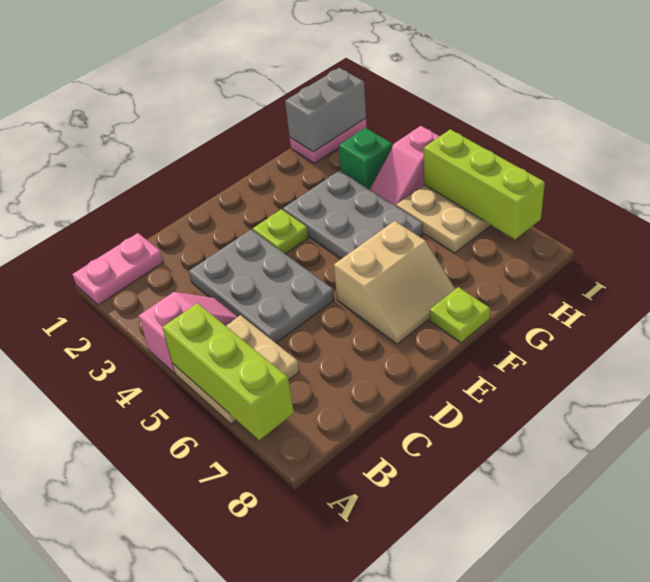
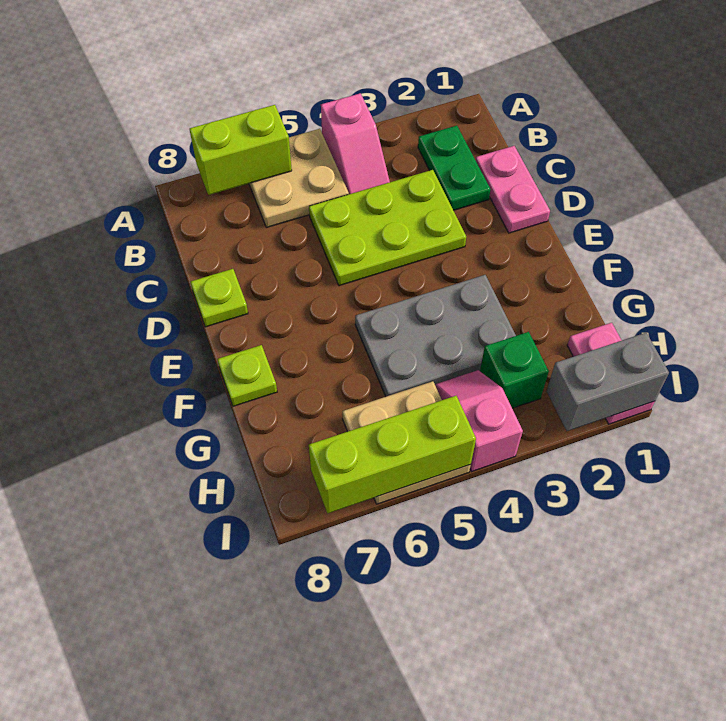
pink plate A1:B1 level 1 -> pink plate C1:D1 level 1
lime brick A5:A7 level 2 -> lime brick A6:A7 level 2
none -> green plate B2:C2 level 1
grey plate C3:D5 level 1 -> lime plate C3:D5 level 1
lime plate E3 level 1 -> lime plate D8 level 1
tan slope E6:F7 level 1 top 6 -> none
grey brick H1:I1 level 2 -> grey brick I1:I2 level 2

